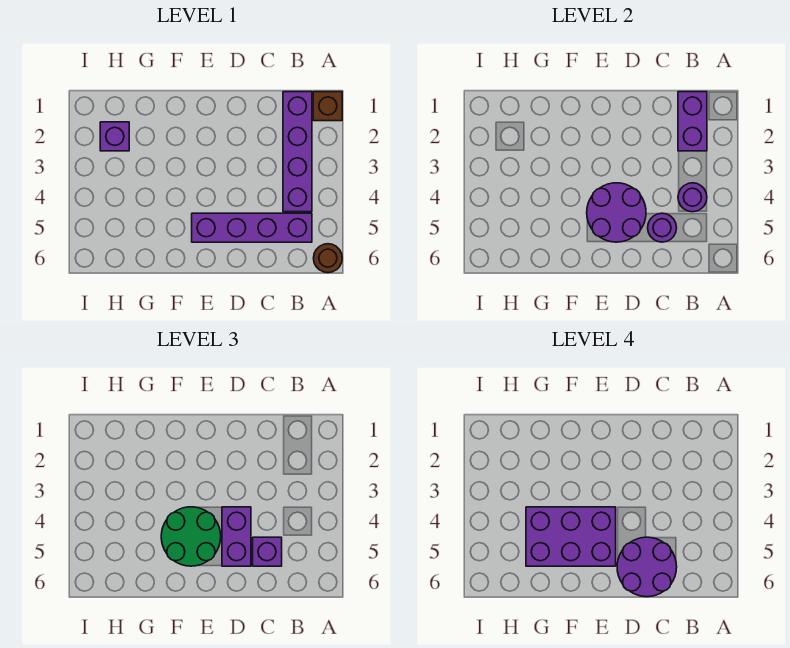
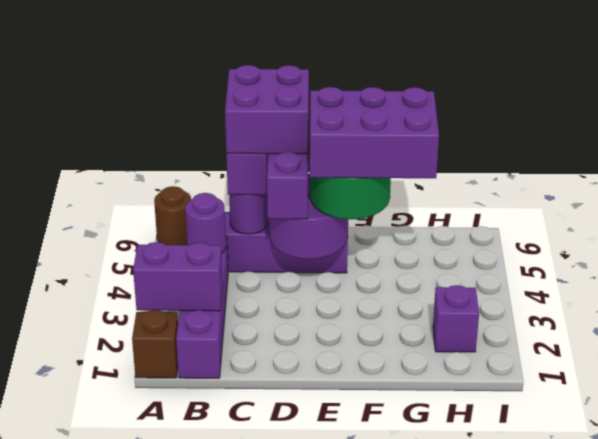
purple brick B1:B2 level 2 -> purple brick A2:B2 level 2
purple round brick C5:D6 level 4 -> purple brick C5:D6 level 4

